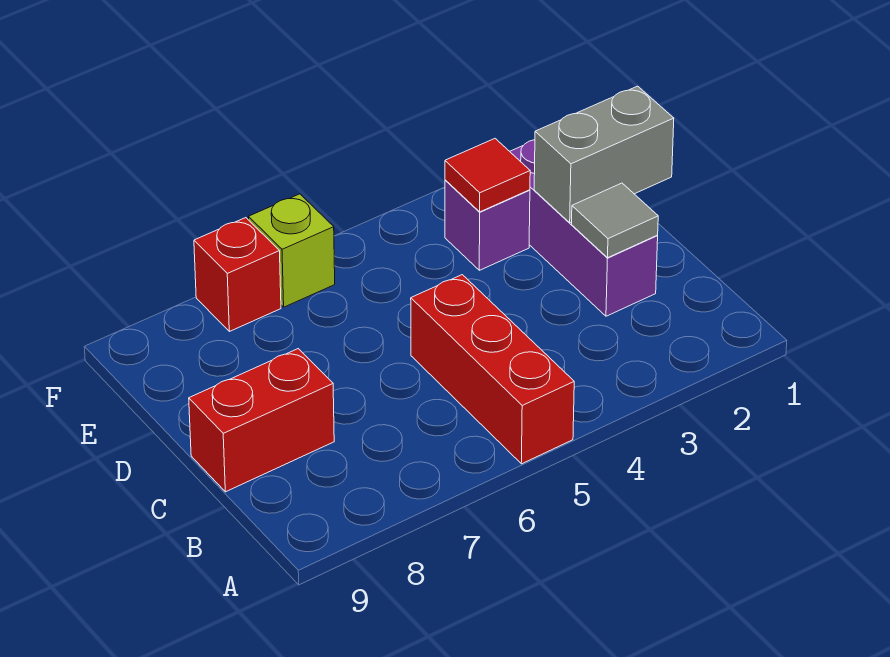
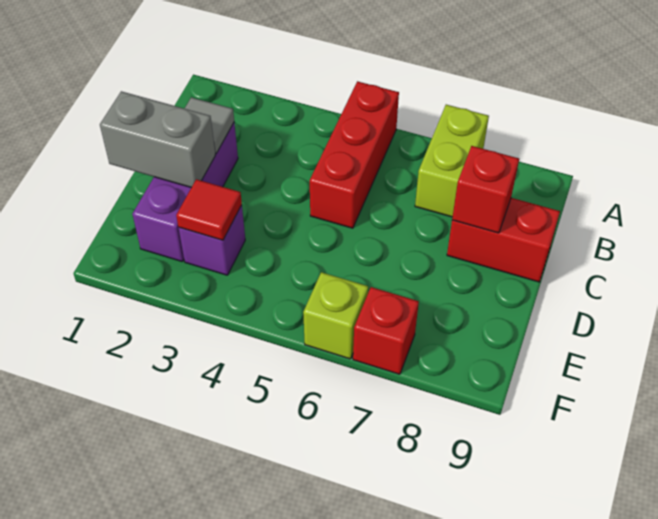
none -> lime brick A7:B7 level 1
none -> red brick C8 level 2

